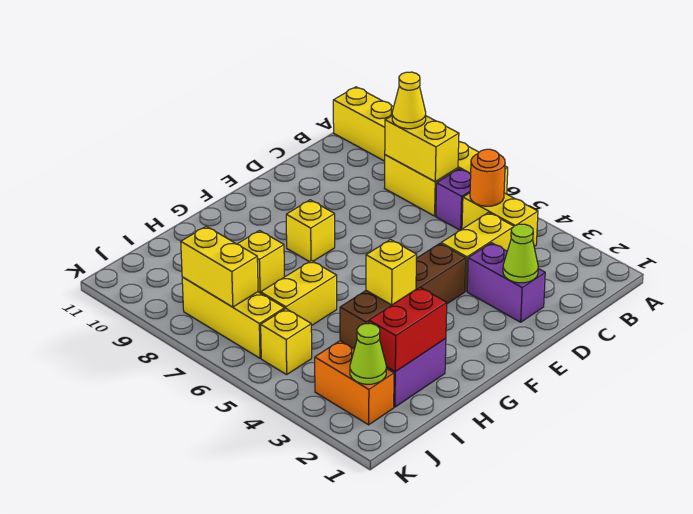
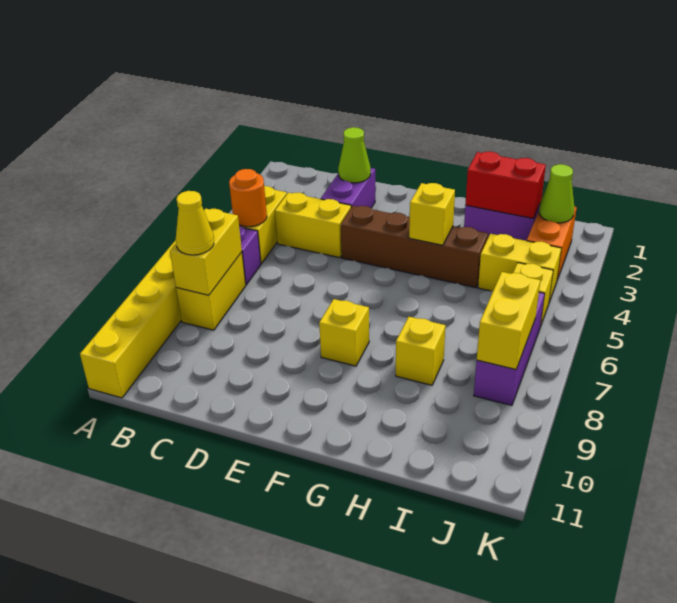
yellow brick H6:I6 level 1 -> yellow brick I4:J4 level 1
yellow brick J6:J8 level 1 -> purple brick J6:J8 level 1

